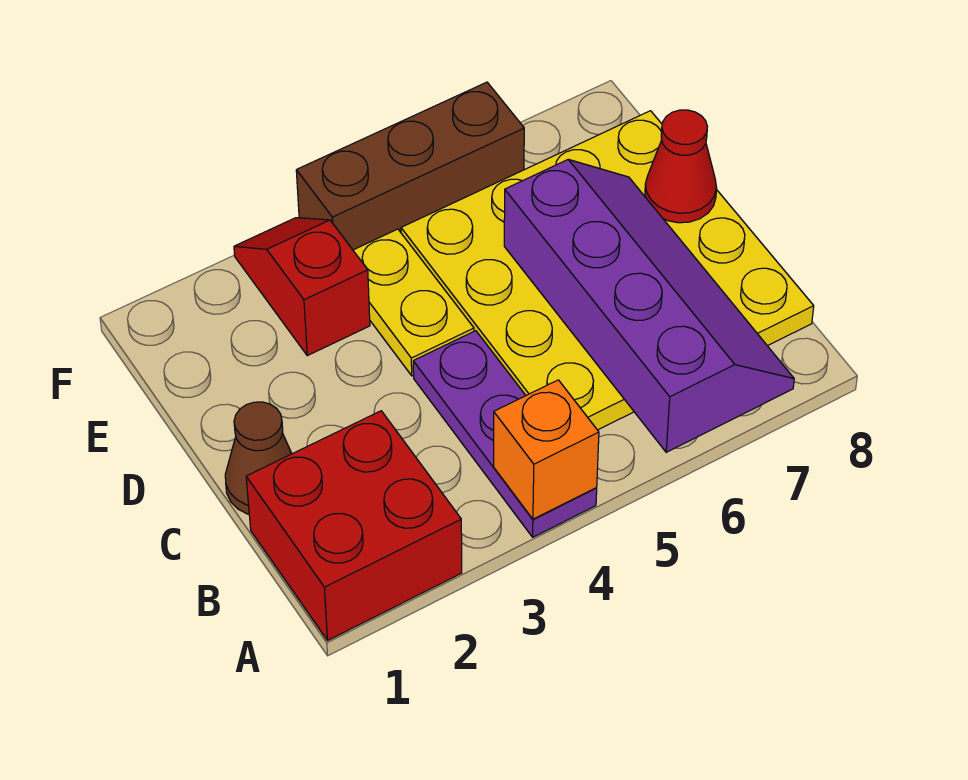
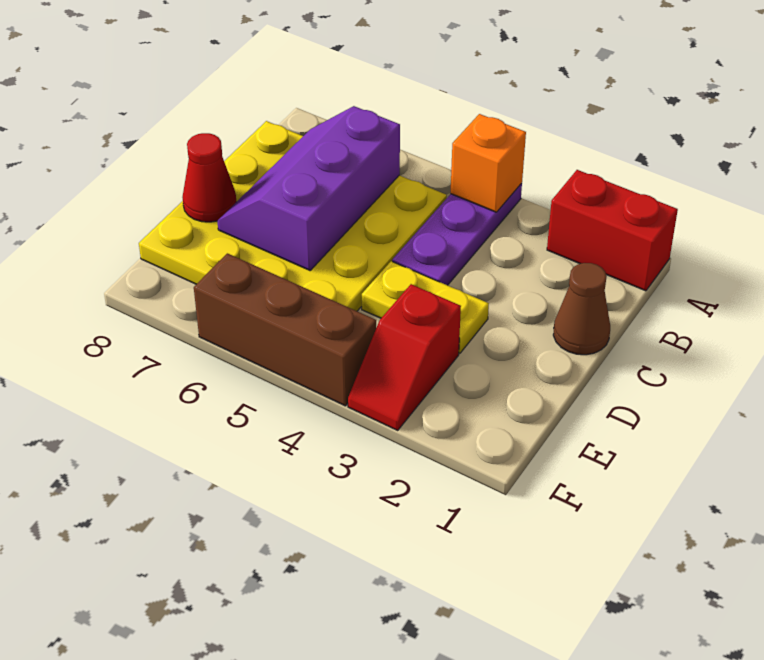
red brick A1:B2 level 1 -> red brick A1:A2 level 1
purple slope A6:D7 level 2 top 6 -> purple slope B6:D7 level 2 top 6
yellow plate D4:E4 level 1 -> yellow plate D3:D4 level 1

